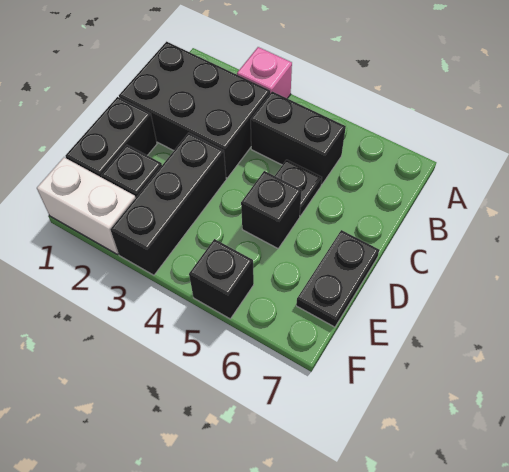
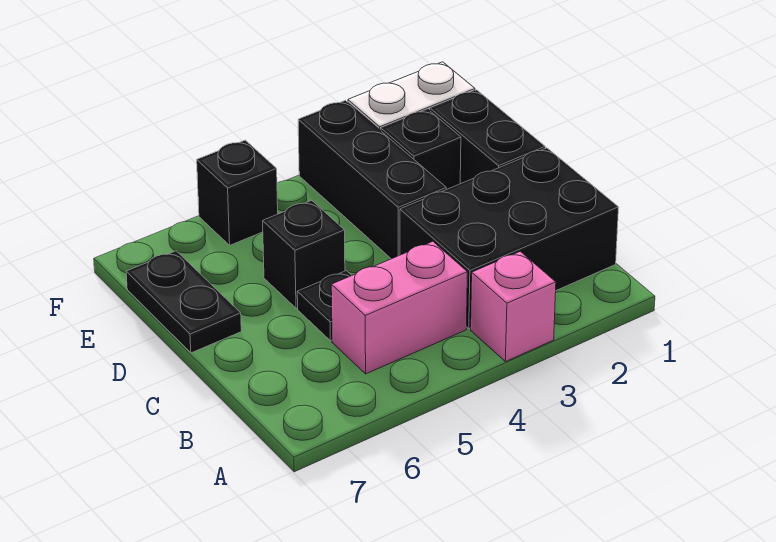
black brick B4:B5 level 1 -> pink brick B4:B5 level 1

